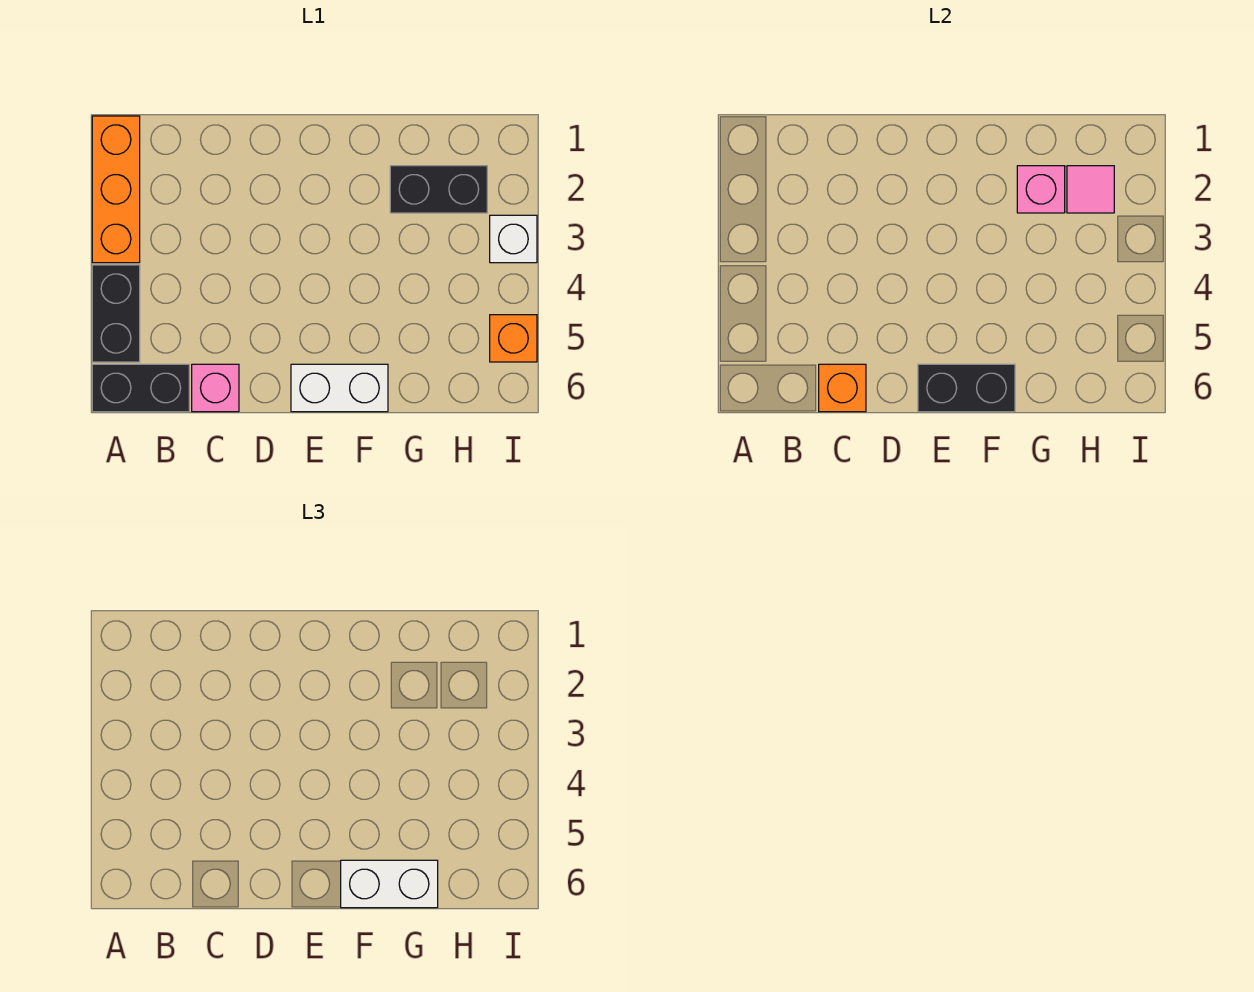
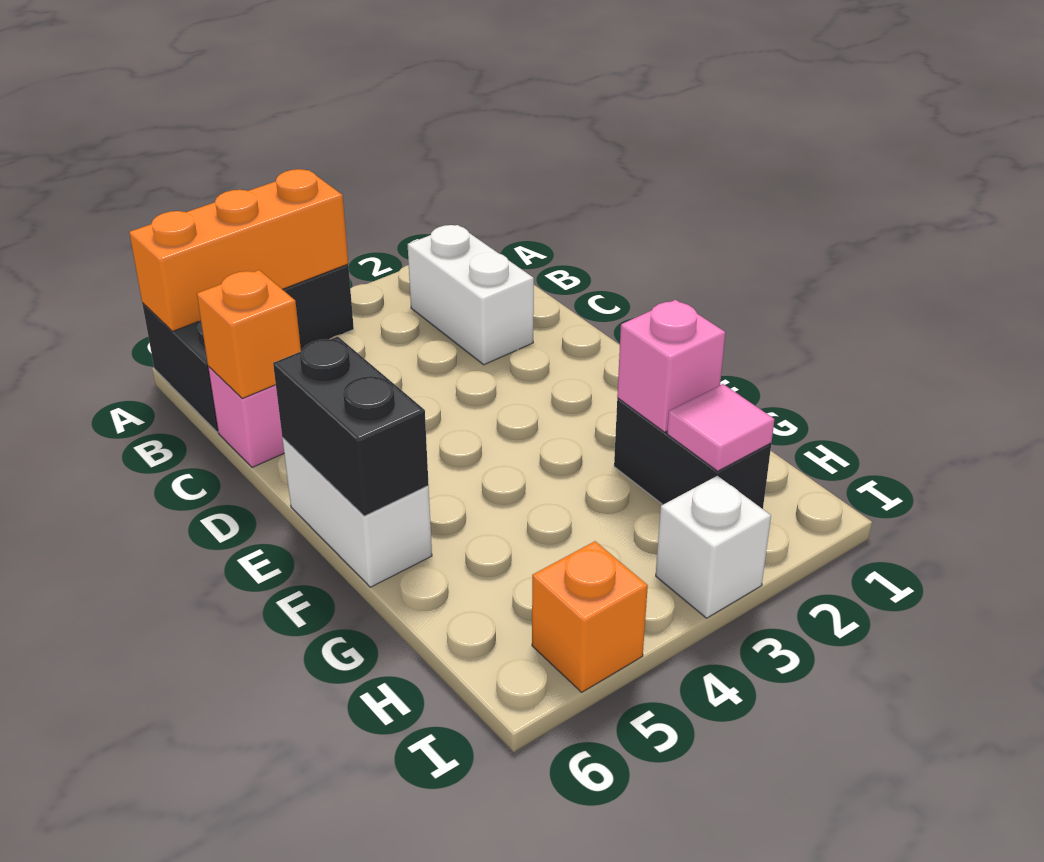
orange brick A1:A3 level 1 -> orange brick A4:A6 level 2
white brick F6:G6 level 3 -> white brick B2:C2 level 1

